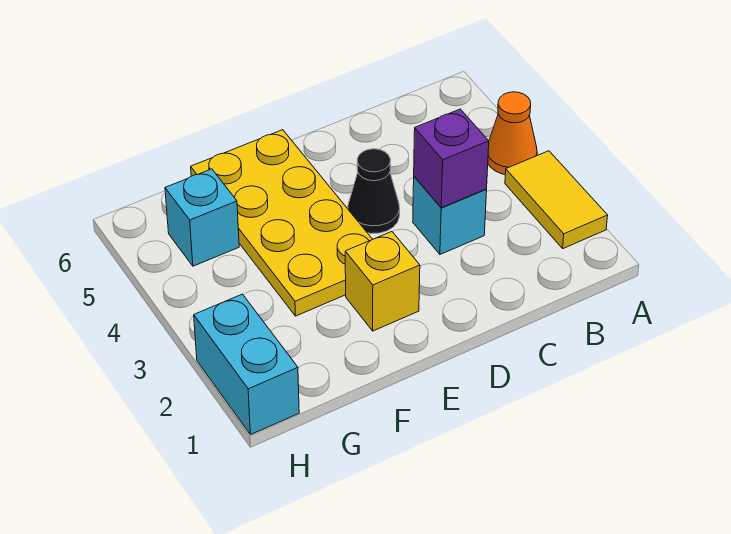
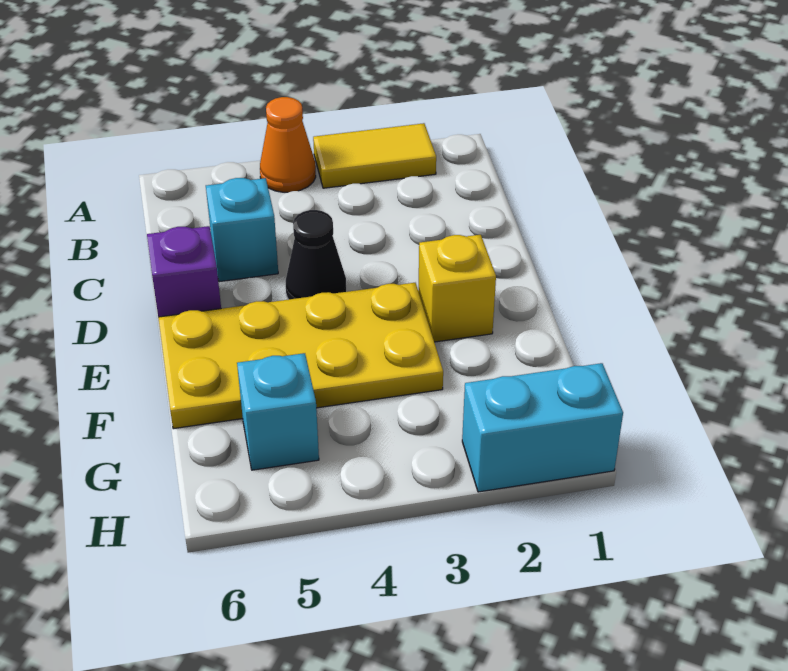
cyan brick C3 level 1 -> cyan brick C5 level 1
purple brick C3 level 2 -> purple brick D6 level 1

